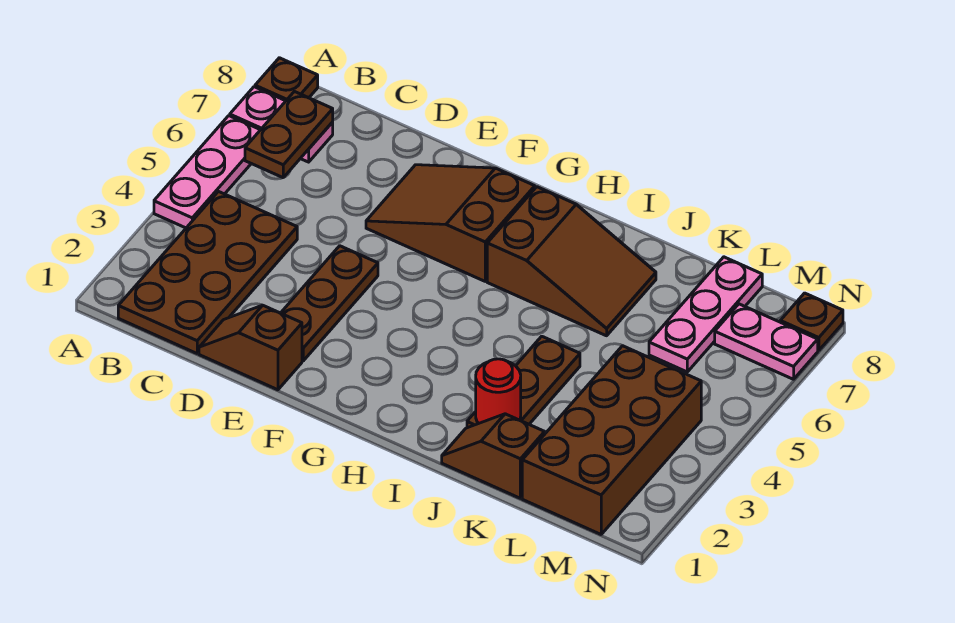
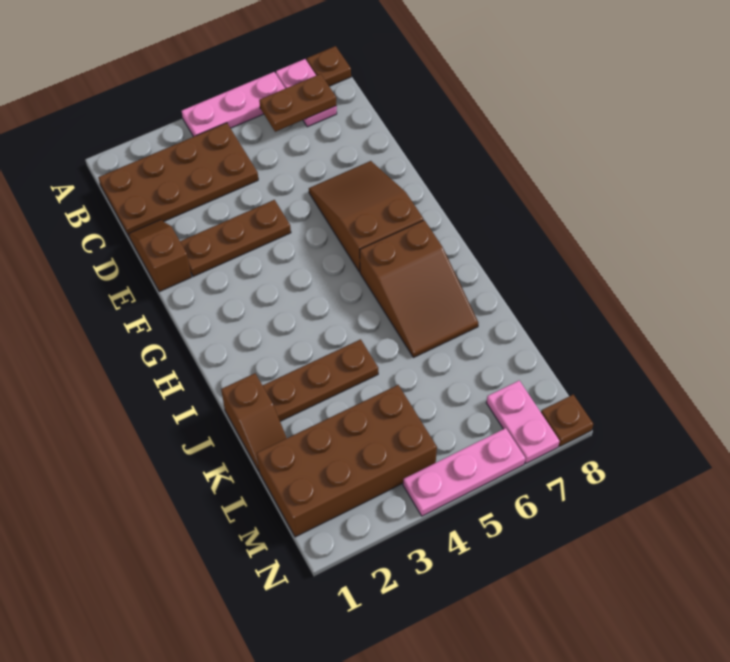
brown slope J1:K1 level 1 top K -> brown slope J1:K1 level 1 top J
red round brick J2 level 2 -> none
pink plate L6:L8 level 1 -> pink plate N4:N6 level 1

